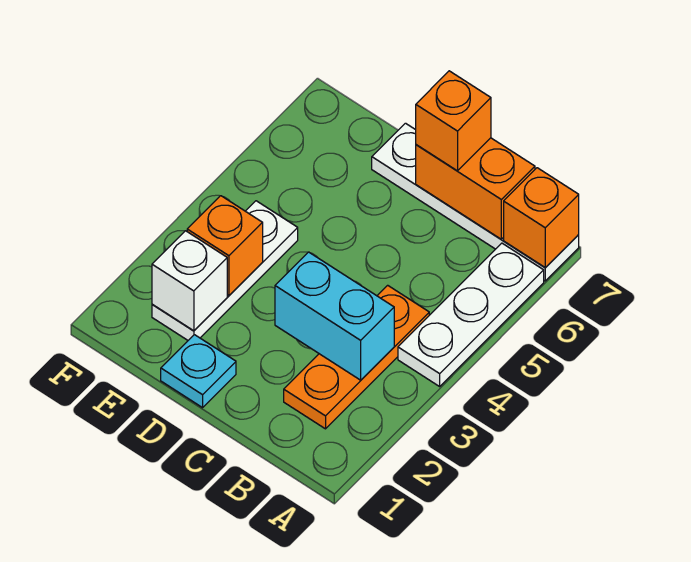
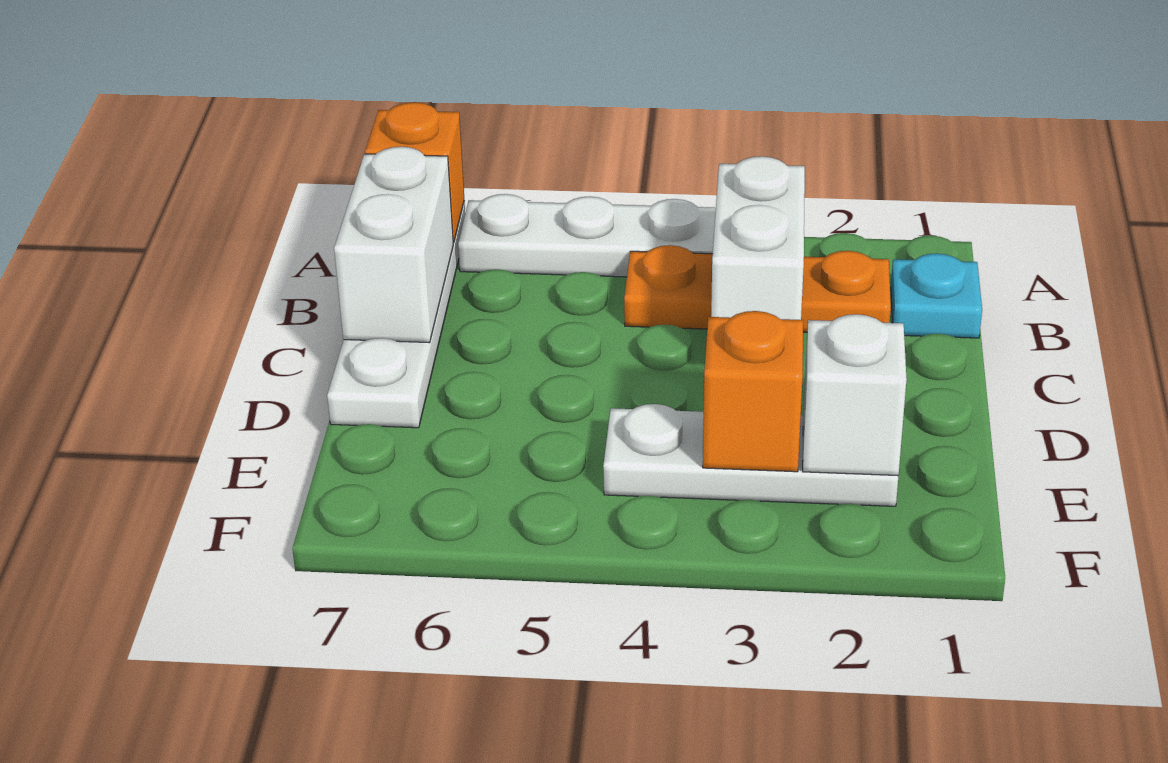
cyan brick B3:C3 level 2 -> white brick B3:C3 level 2
orange brick B7:C7 level 2 -> white brick B7:C7 level 2
orange brick C7 level 3 -> none
cyan plate D1 level 1 -> cyan plate B1 level 1

